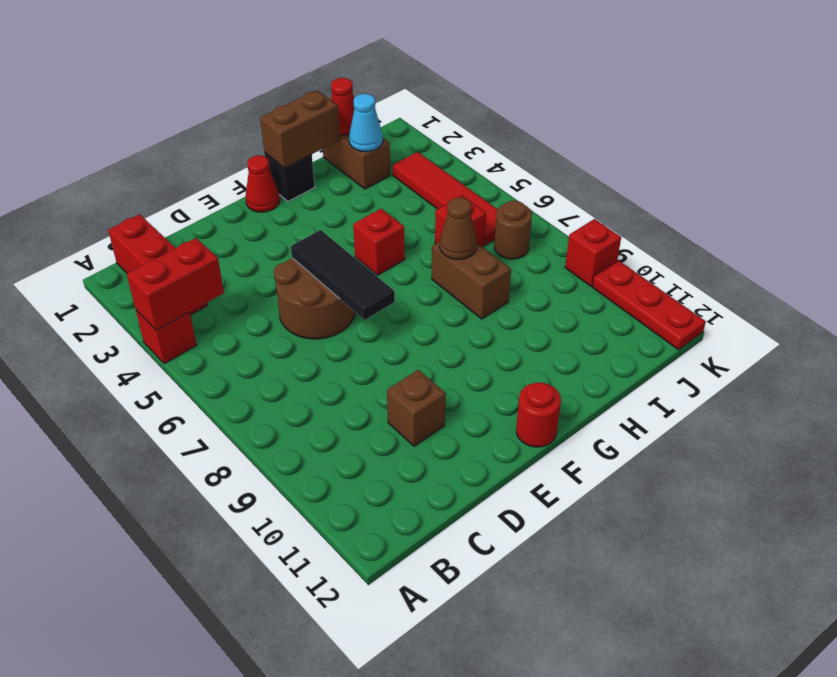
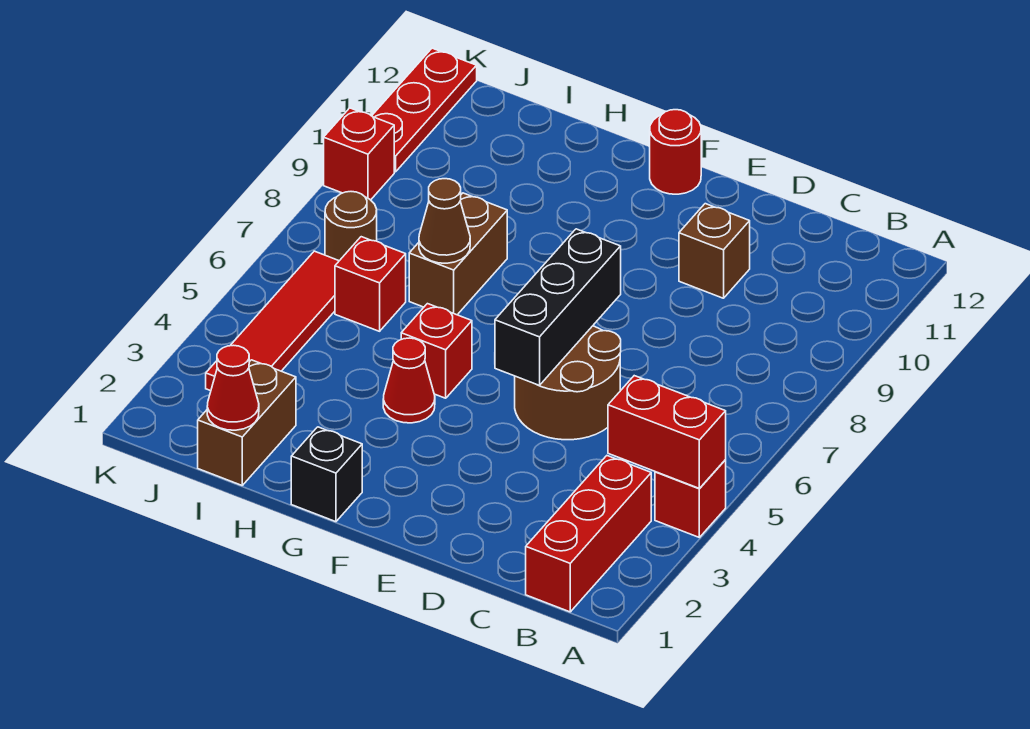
black tile E5:E7 level 2 -> black brick E5:E7 level 2
red cone F1 level 1 -> red cone G4 level 1
brown brick G1:H1 level 2 -> none
cyan cone I2 level 2 -> none

